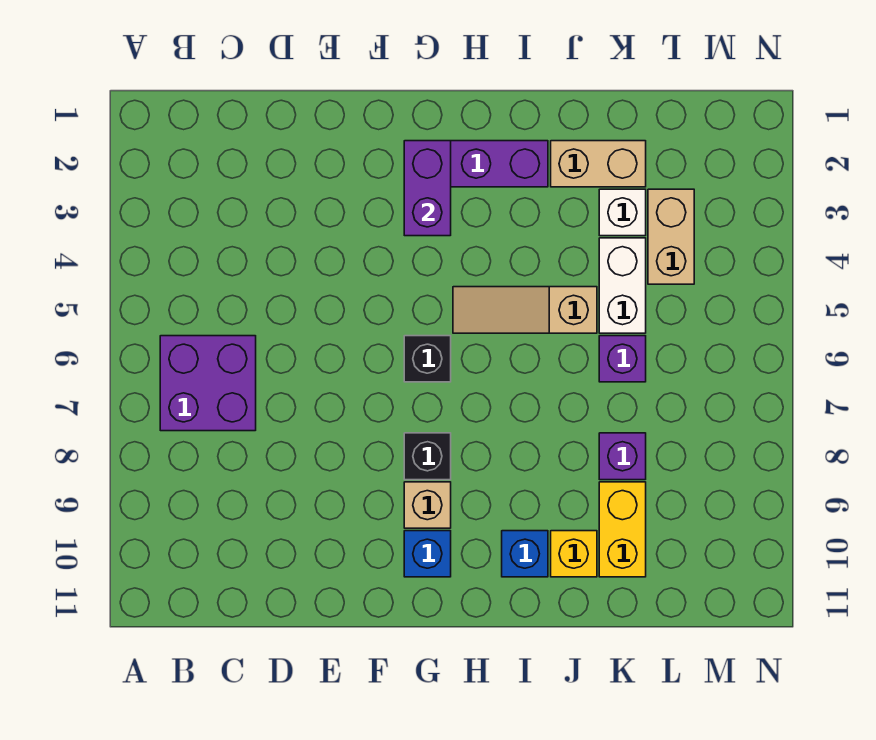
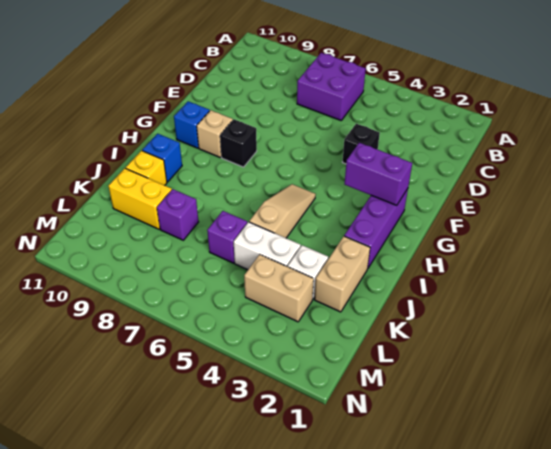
black brick G6 level 1 -> black brick E4 level 1

